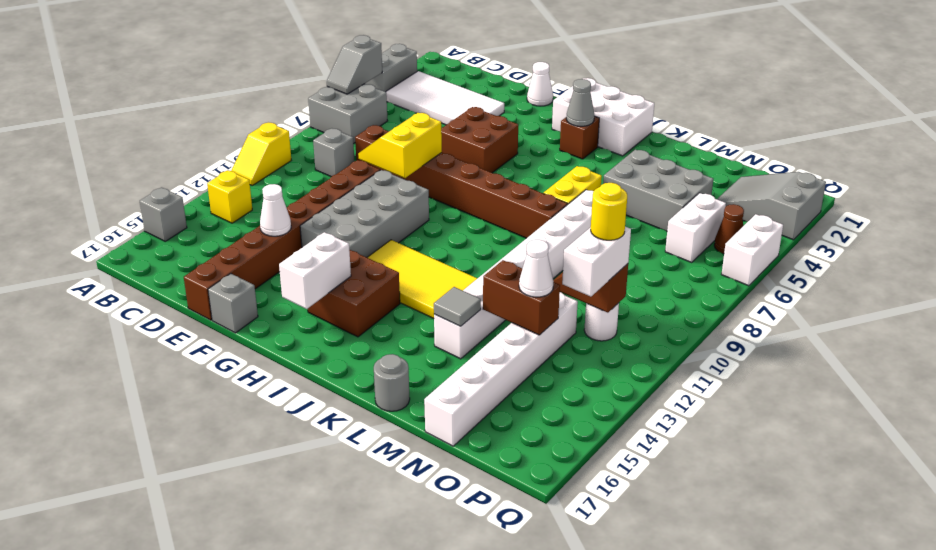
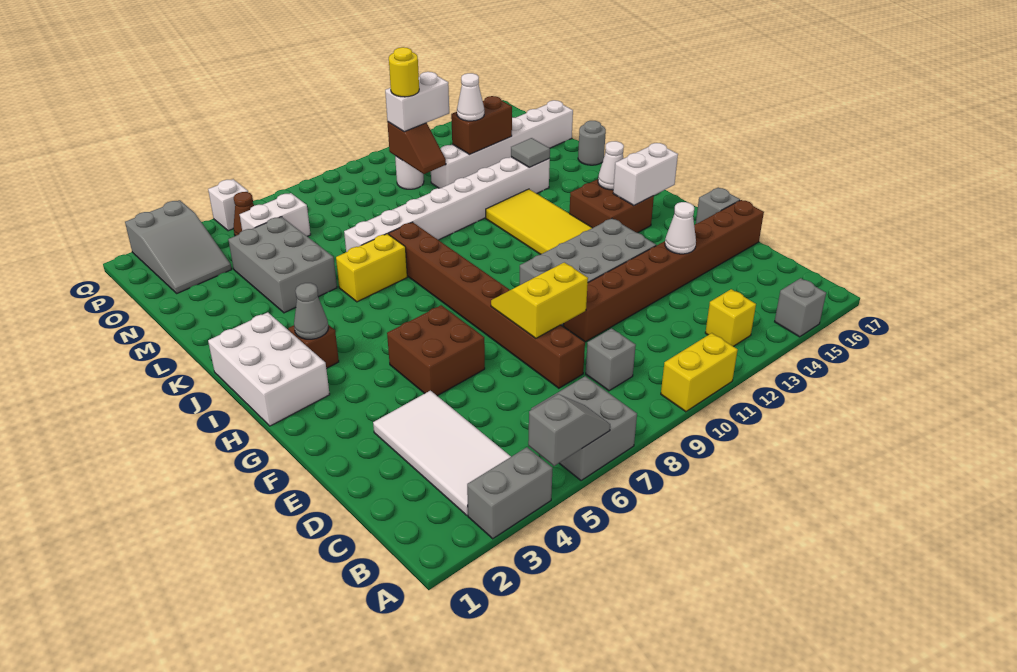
yellow slope A10:A11 level 1 top 10 -> yellow brick A10:A11 level 1
yellow slope E8:F9 level 2 top F -> yellow slope E8:F9 level 2 top E
white cone F1 level 1 -> white cone I15 level 2
brown brick M13:N13 level 2 -> brown brick N13:N14 level 2
white brick Q5:Q6 level 1 -> white brick Q5 level 1

